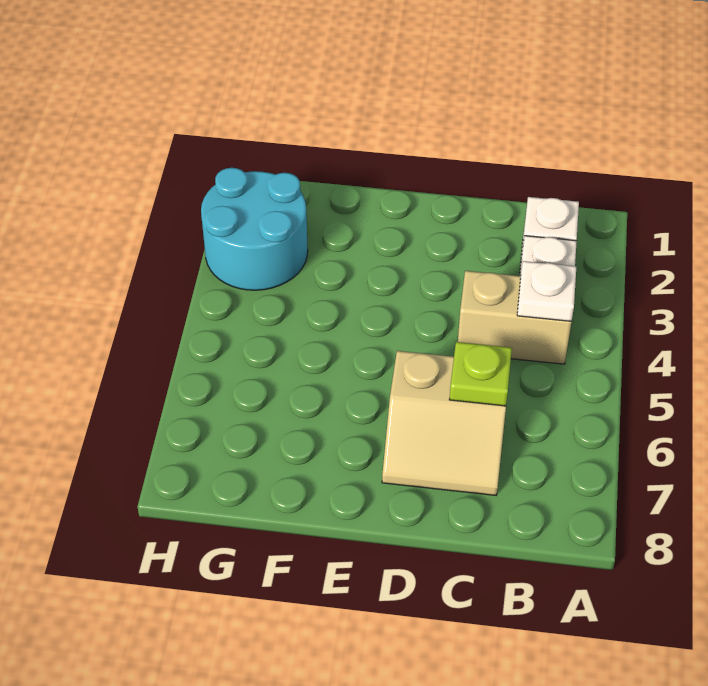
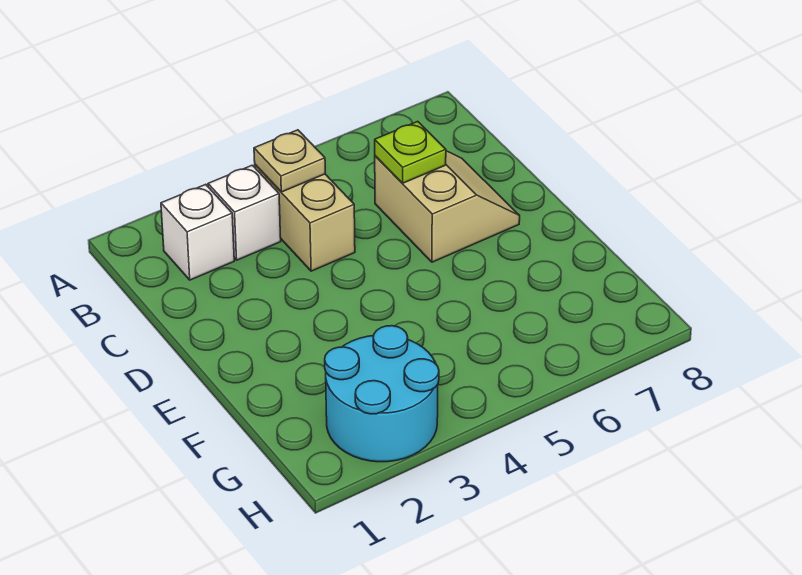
white plate B4 level 2 -> tan plate B4 level 2

